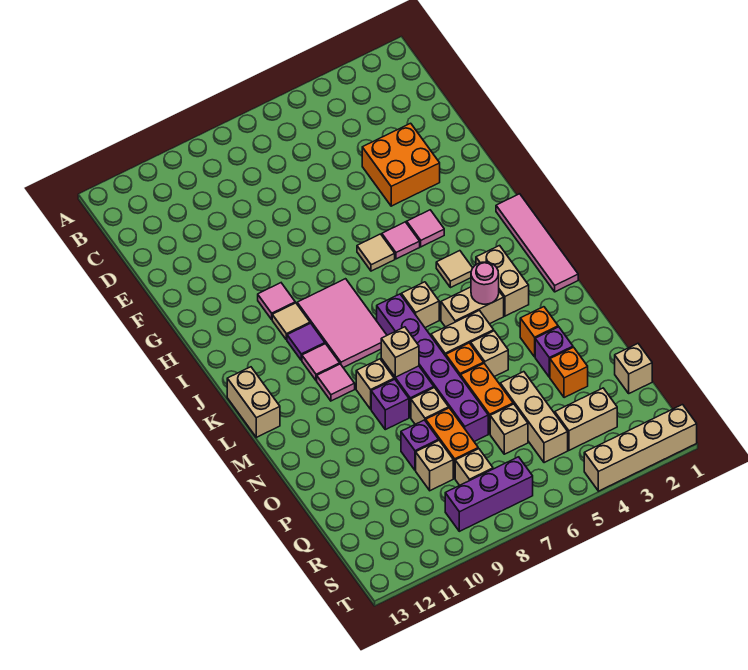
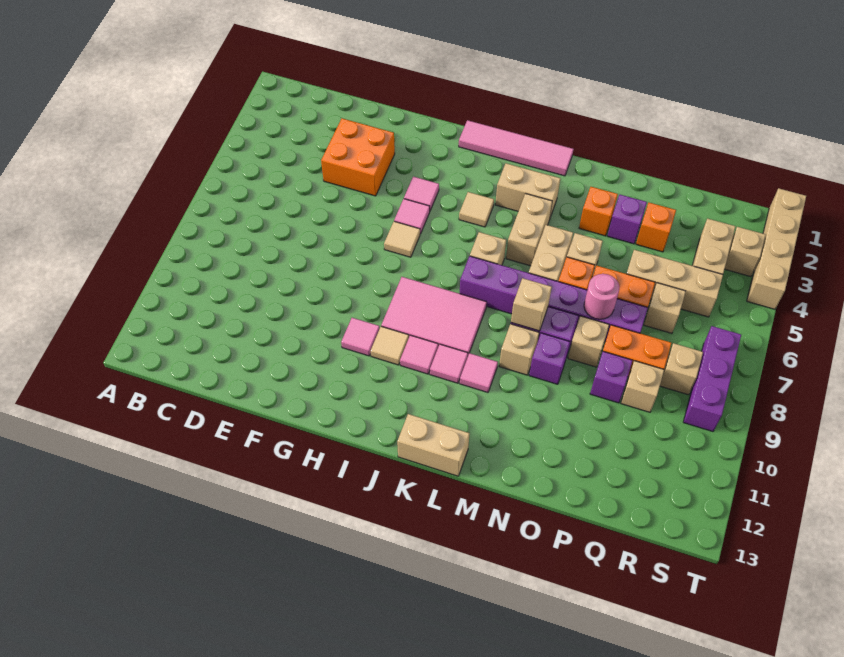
purple tile J10 level 1 -> pink tile J10 level 1
pink round brick L4 level 2 -> pink round brick O7 level 2
tan brick Q1 level 1 -> tan brick S3 level 1

